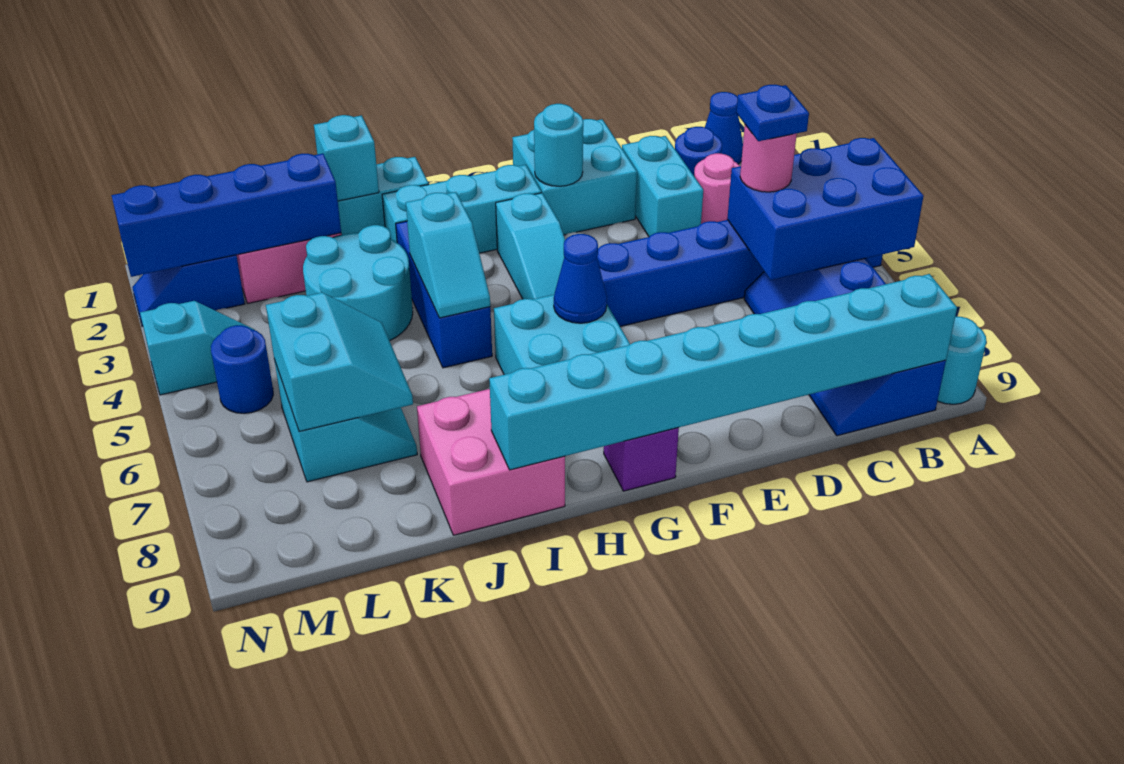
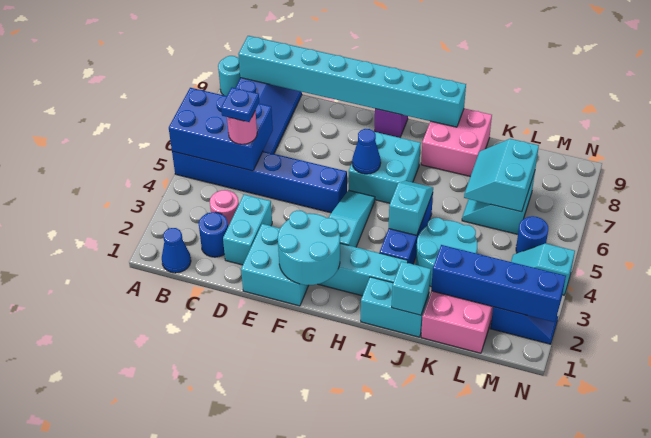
cyan round brick F2 level 2 -> cyan round brick F1:G2 level 2

